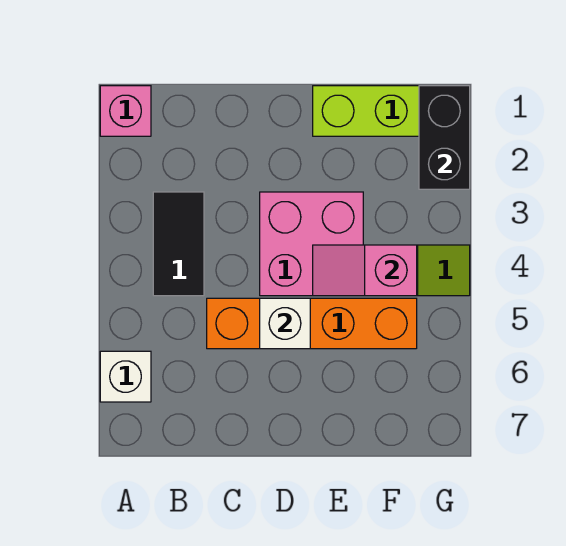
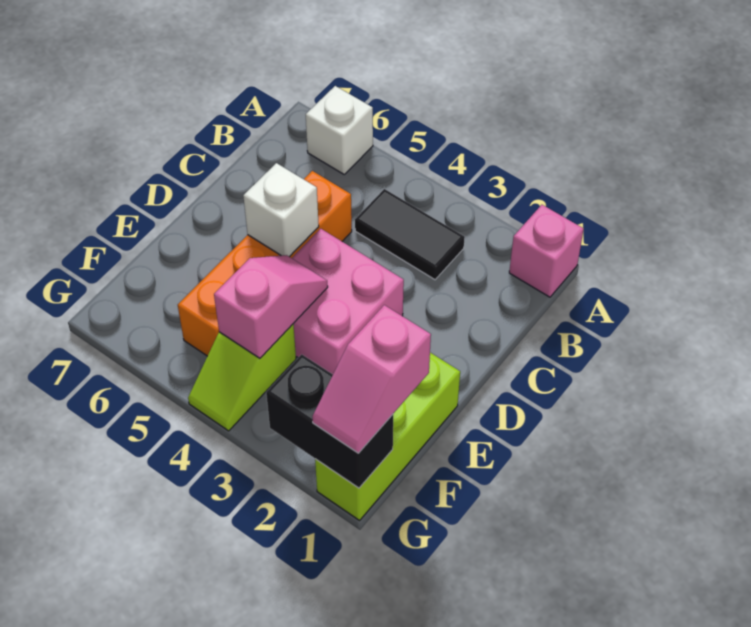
none -> pink slope F1:G1 level 3 top F

